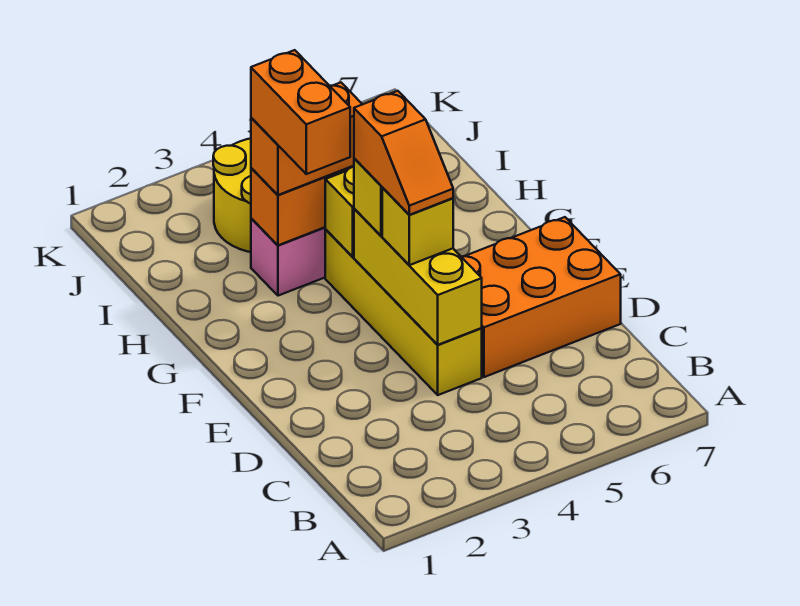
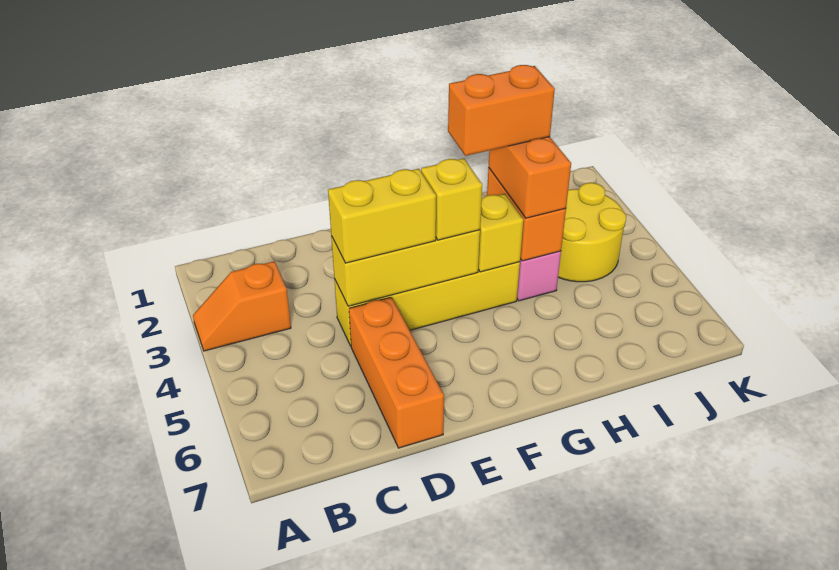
orange brick D5:E7 level 1 -> orange brick D5:D7 level 1
yellow brick E4 level 3 -> yellow brick D4:E4 level 3
orange slope E4:F4 level 4 top F -> orange slope A3:B3 level 1 top B

